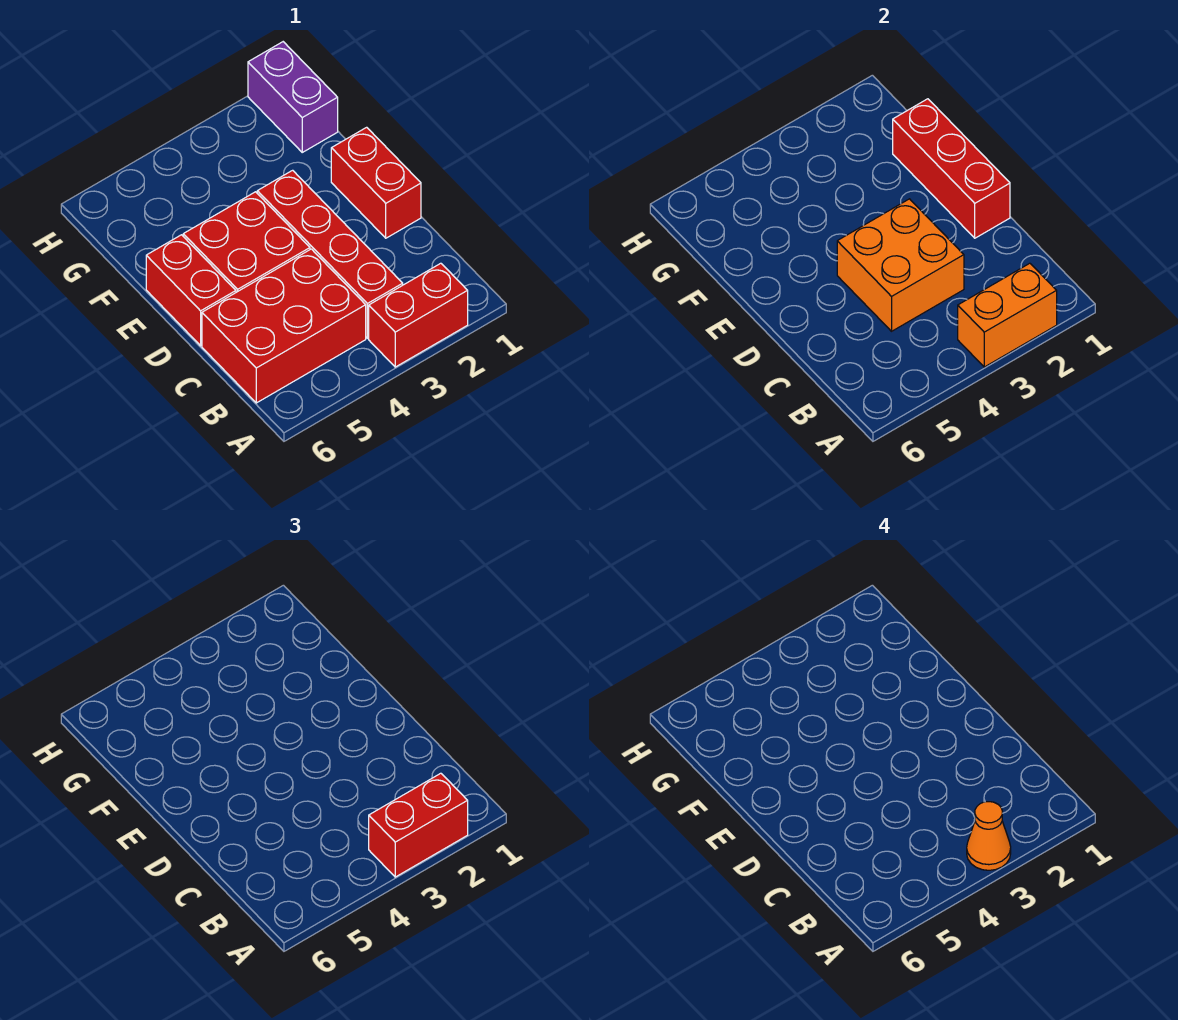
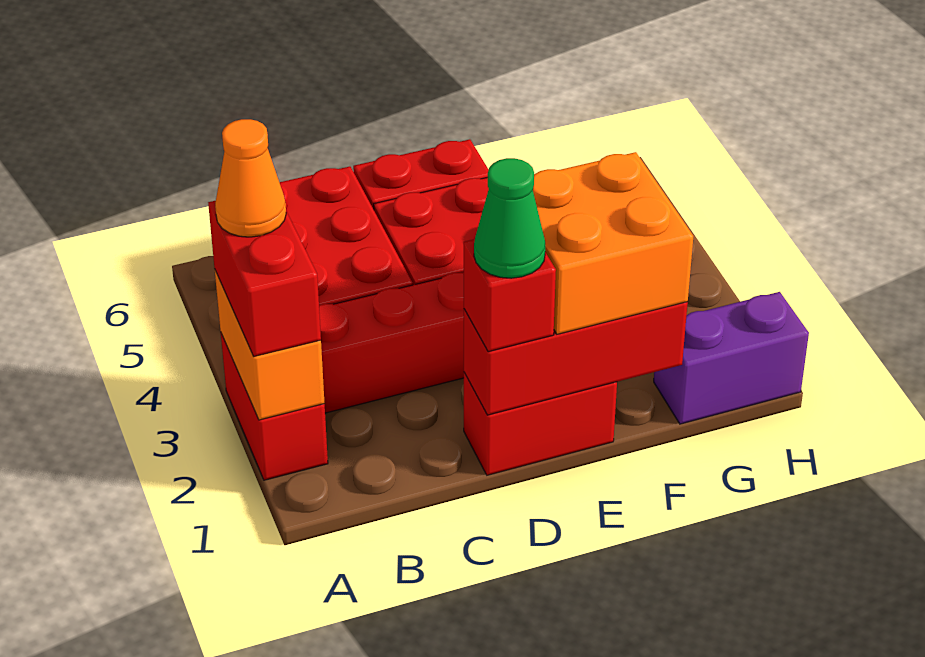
orange brick C3:D4 level 2 -> orange brick E1:F2 level 3
none -> red brick D1 level 3
none -> green cone D1 level 4

